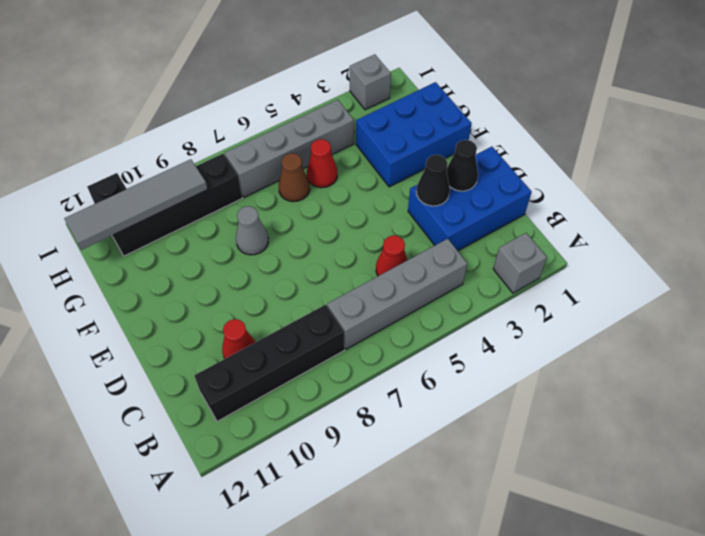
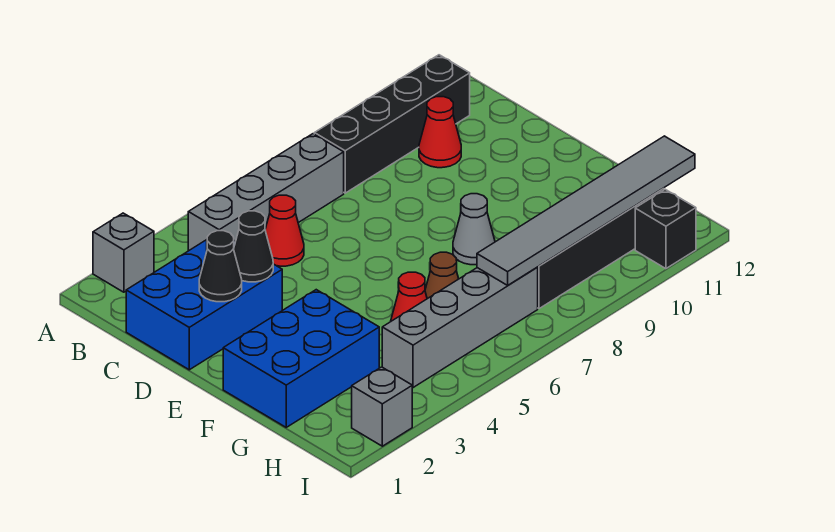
grey tile H9:H12 level 2 -> grey tile H7:H12 level 2

